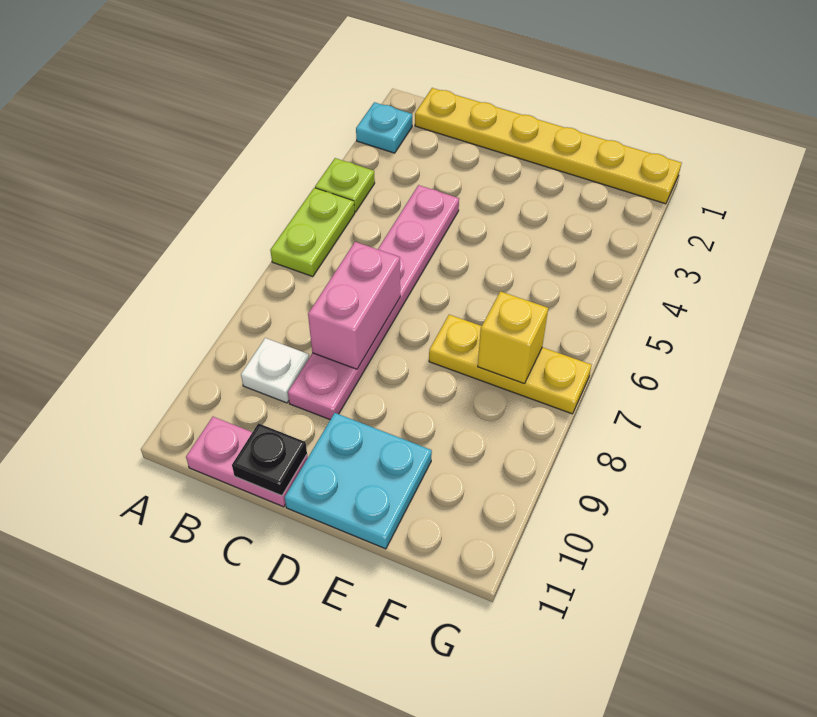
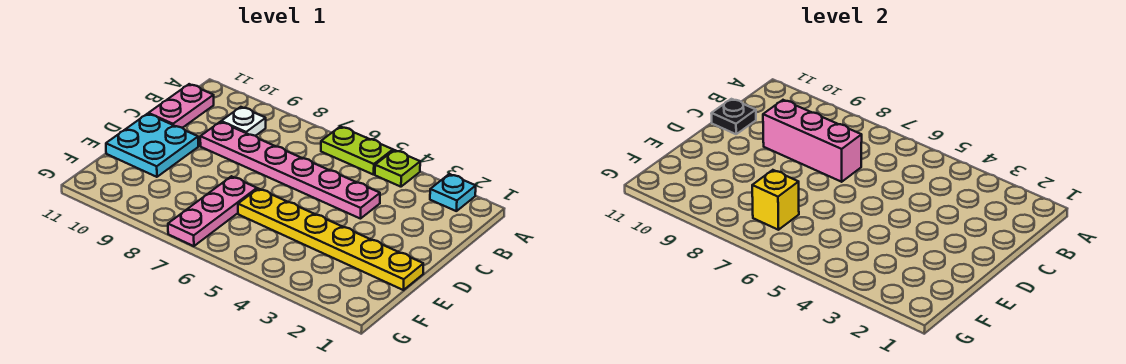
yellow plate B1:G1 level 1 -> yellow plate E1:E6 level 1
pink brick C7:C8 level 2 -> pink brick C7:C9 level 2
yellow plate E7:G7 level 1 -> pink plate E7:G7 level 1

